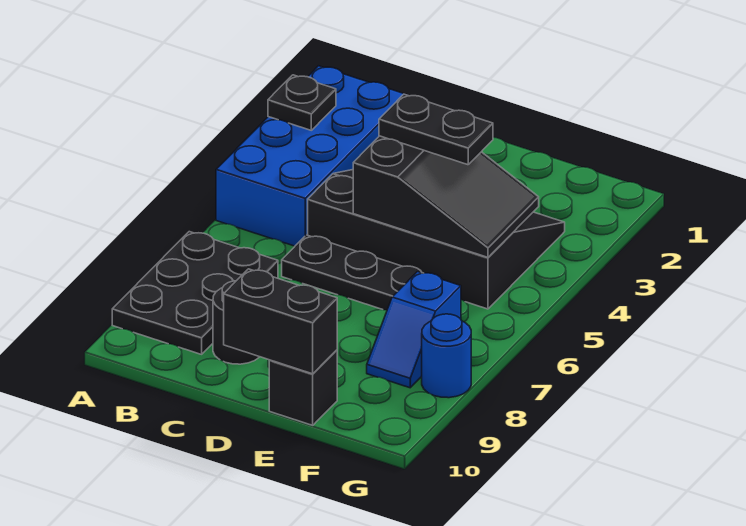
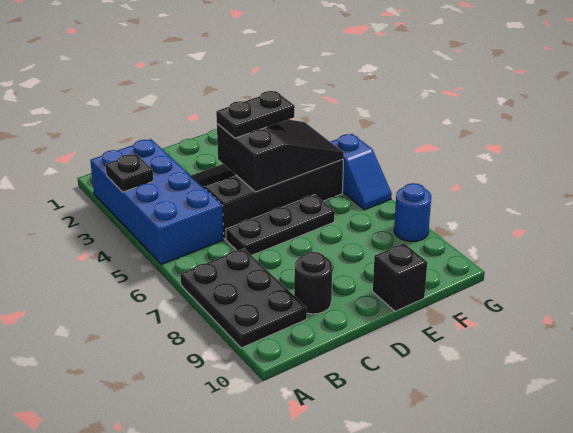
black brick D10:E10 level 2 -> none
blue slope F7:F8 level 1 top 7 -> blue slope G5:G6 level 1 top 5

